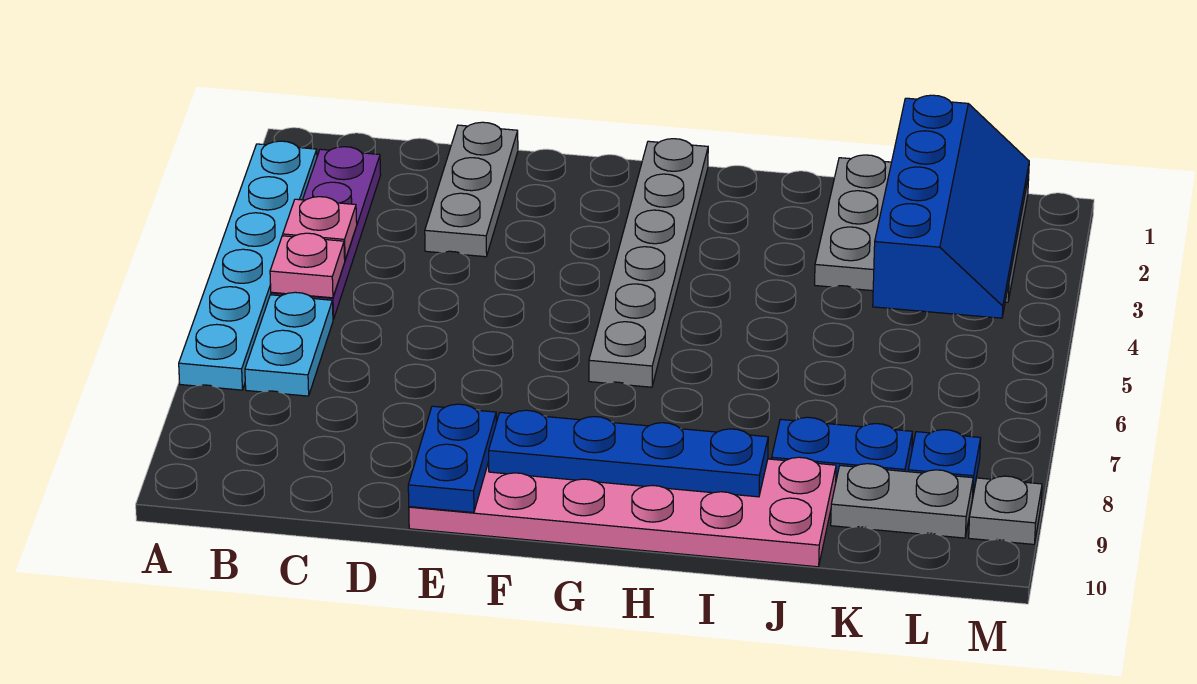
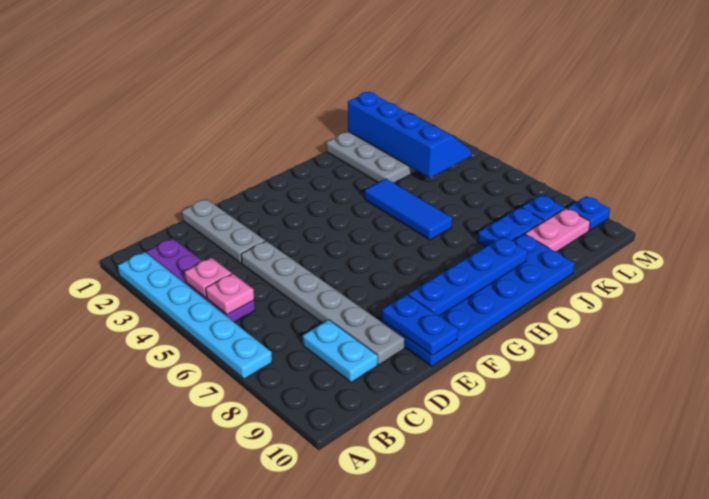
cyan plate B6:B7 level 1 -> cyan plate C8:C9 level 1
pink plate E9:J10 level 1 -> blue plate E9:J10 level 1
grey plate G1:G6 level 1 -> grey plate D4:D9 level 1
none -> blue tile I4:I6 level 1
grey plate K9:L9 level 1 -> pink plate K9:L9 level 1
grey plate M9 level 1 -> blue plate M9 level 1

